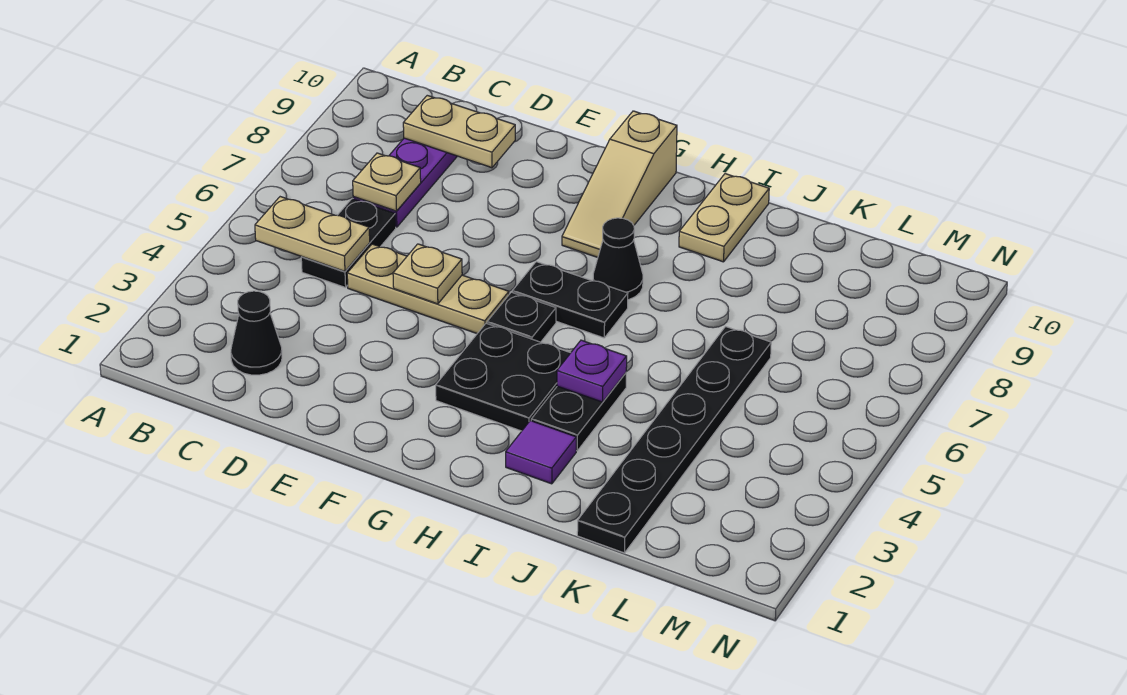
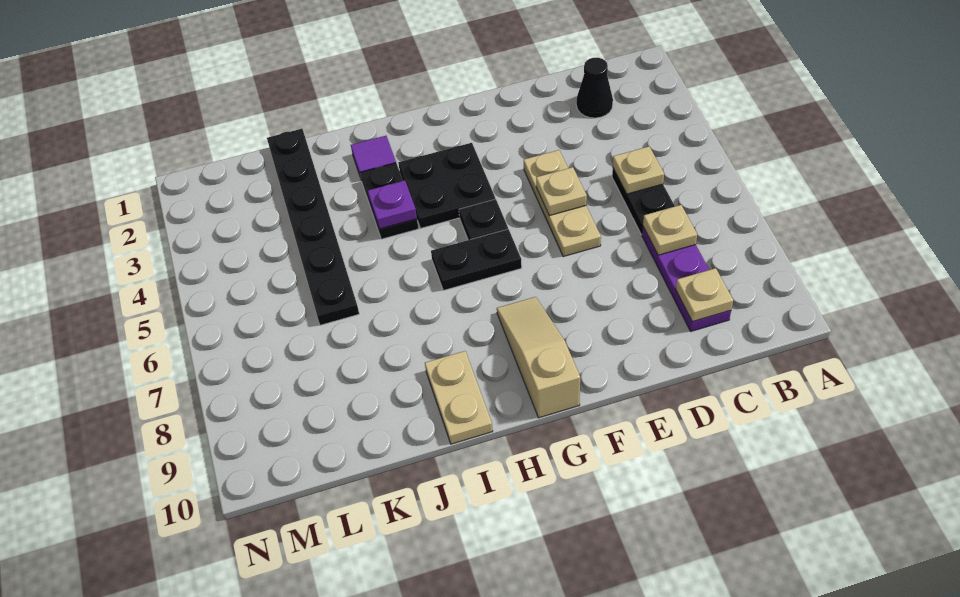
tan plate B5:C5 level 2 -> tan plate C5 level 2
tan plate C9:D9 level 2 -> tan plate C9 level 2
tan plate D5:F5 level 1 -> tan plate E4:E6 level 1
black cone H7 level 1 -> none

